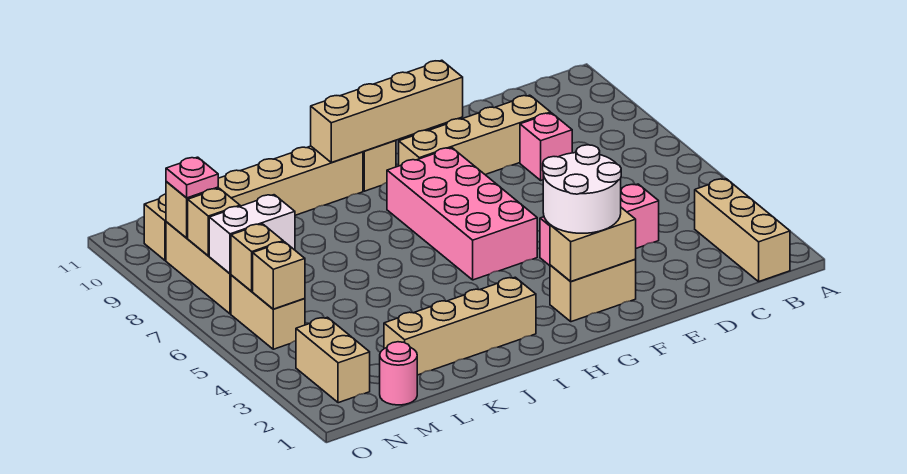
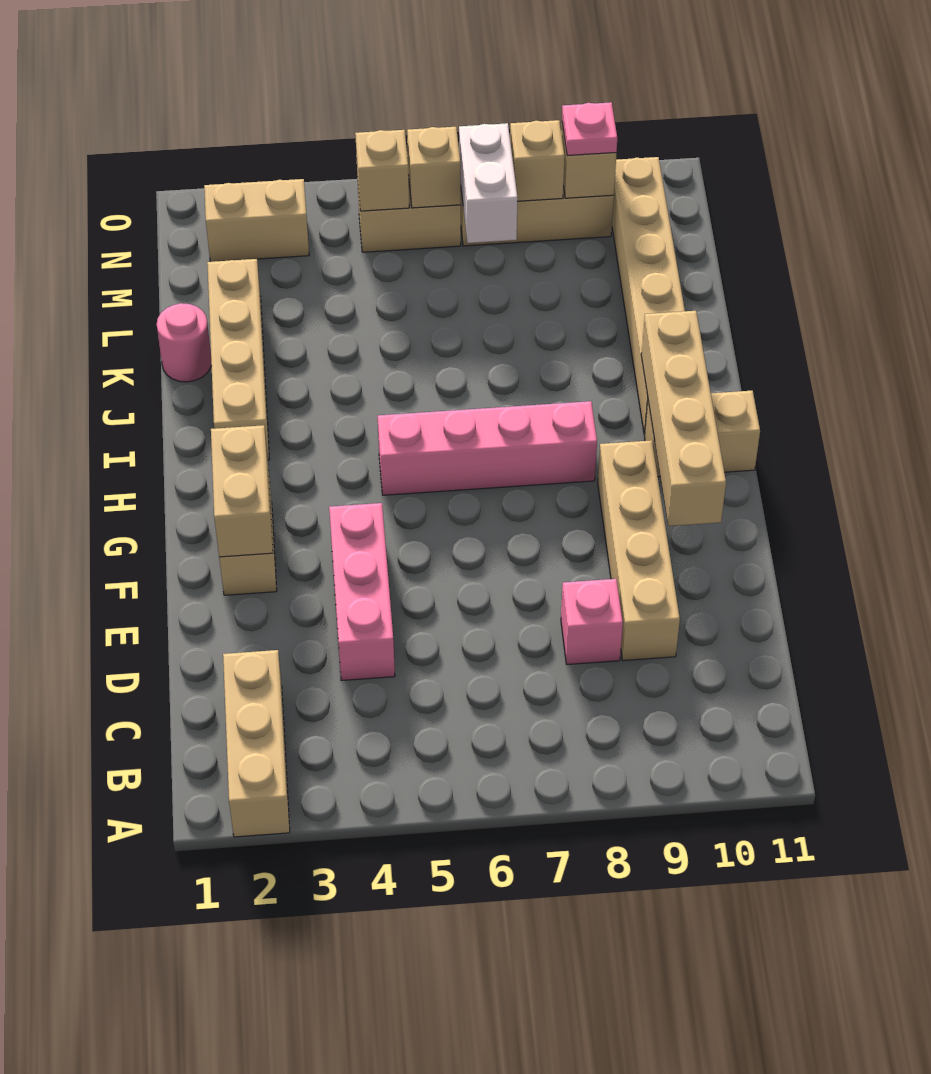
tan brick B1:B3 level 1 -> tan brick A2:C2 level 1
white round brick F2:G3 level 3 -> none
pink brick G5:H8 level 1 -> pink brick H5:H8 level 1
pink round brick M1 level 1 -> pink round brick K1 level 1

